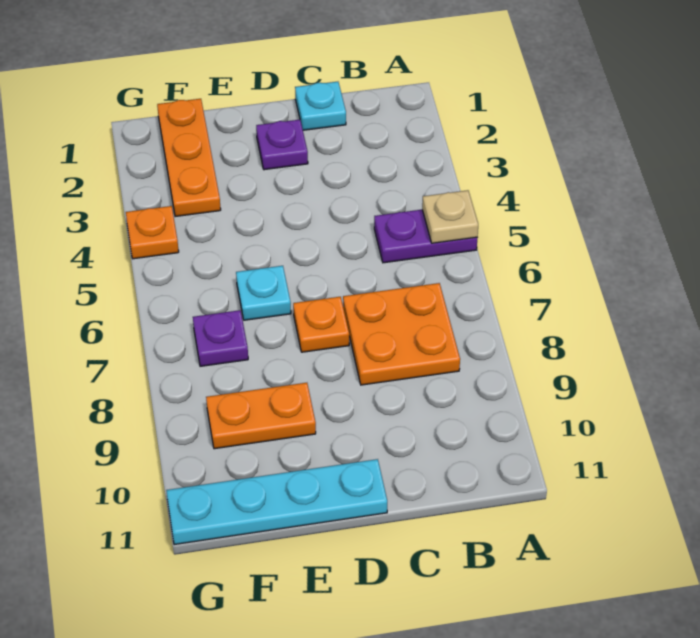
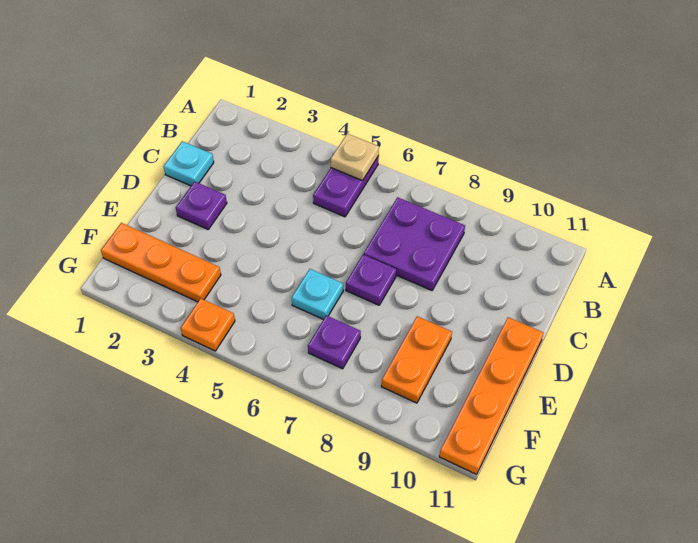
orange plate B7:C8 level 1 -> purple plate B7:C8 level 1
orange plate D7 level 1 -> purple plate D7 level 1
cyan plate D11:G11 level 1 -> orange plate D11:G11 level 1

